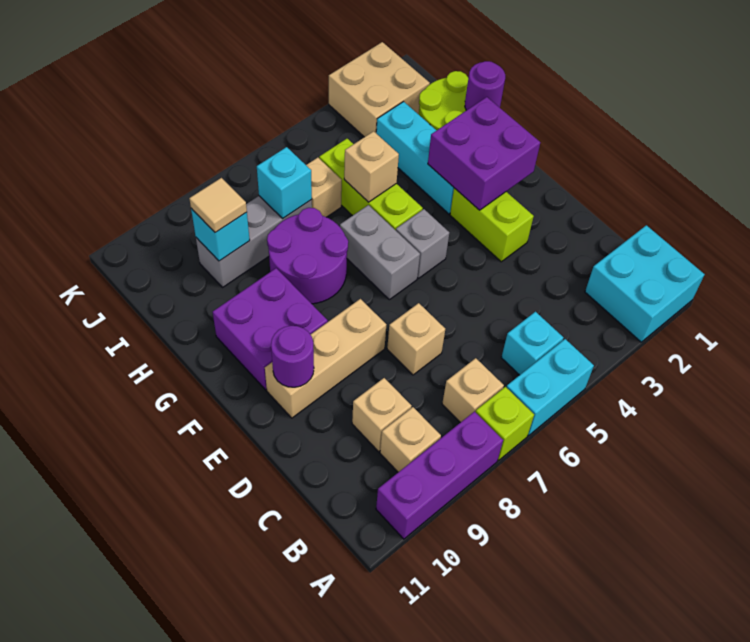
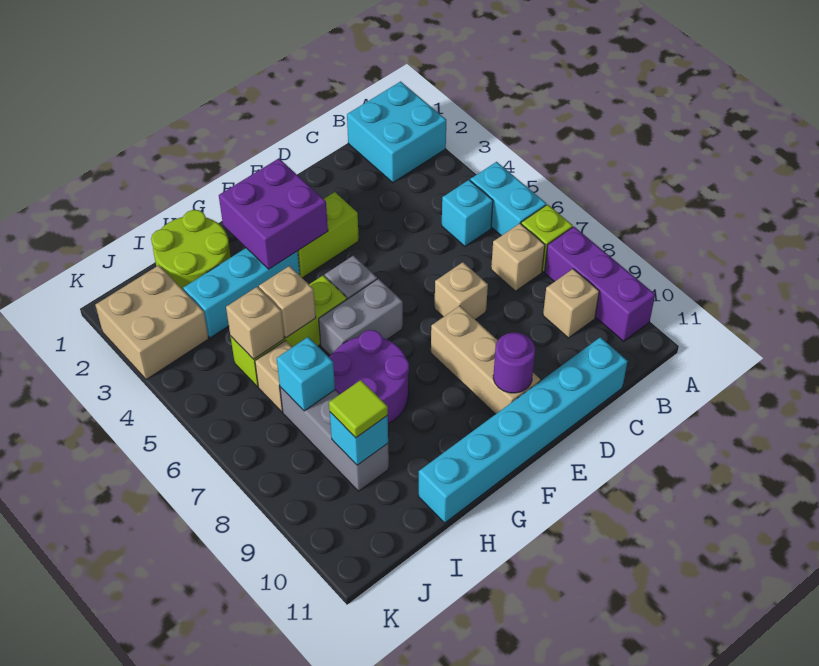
tan brick C9 level 1 -> tan brick I5 level 2
none -> cyan brick C11:H11 level 1
purple brick F9:G10 level 1 -> none
purple round brick H1 level 2 -> none
tan tile I9 level 3 -> lime tile I9 level 3

